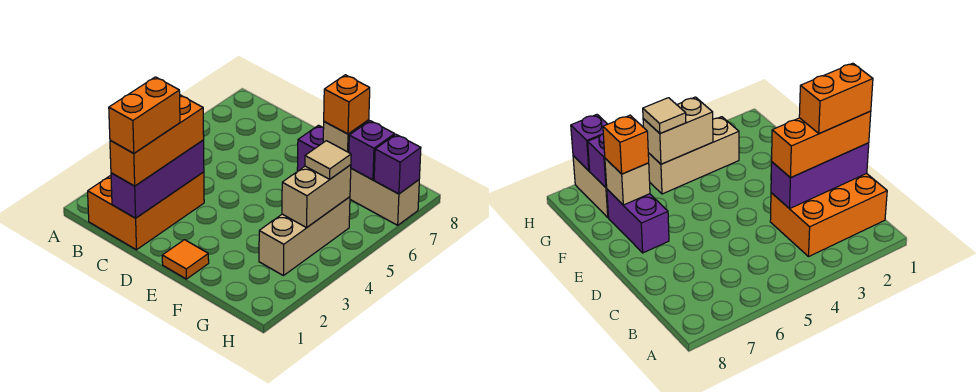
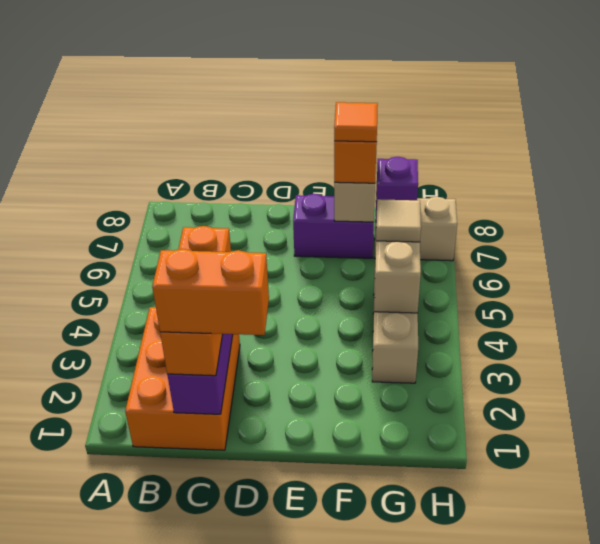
orange brick C1:C2 level 4 -> orange brick C1:D1 level 4
orange tile E1 level 1 -> orange tile F7 level 4
purple brick H7 level 2 -> none

